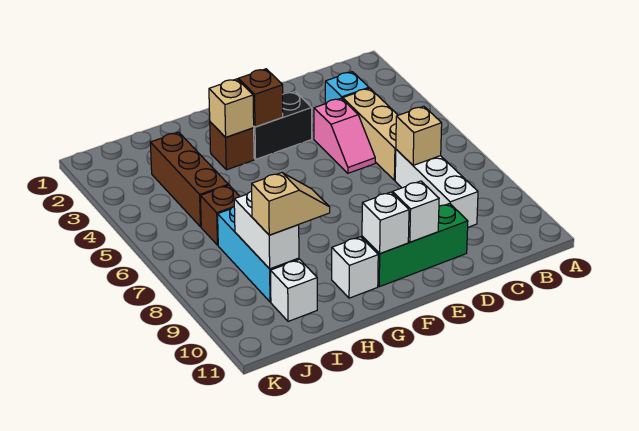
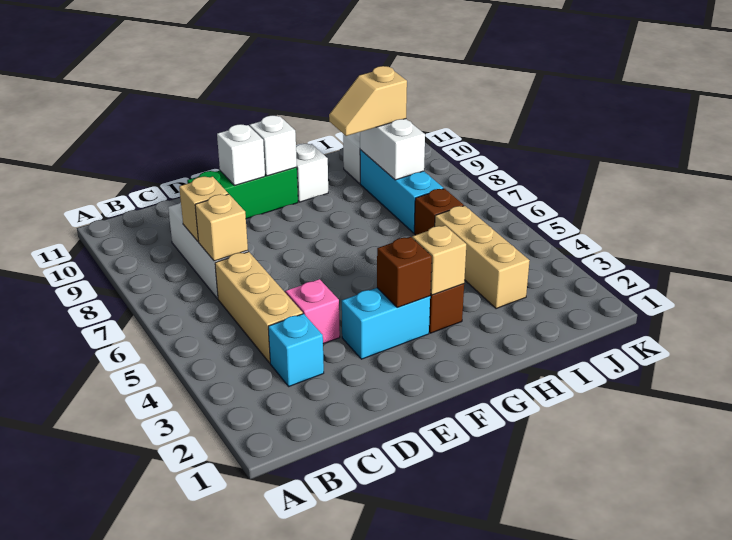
none -> tan brick C8 level 2
black brick E3:F3 level 1 -> cyan brick E3:F3 level 1
brown brick I3:I5 level 1 -> tan brick I3:I5 level 1

